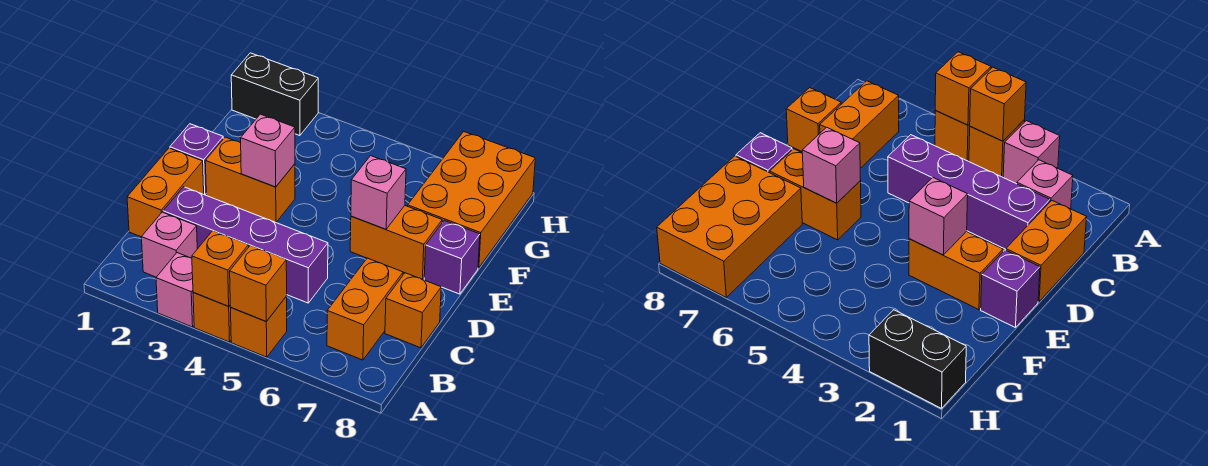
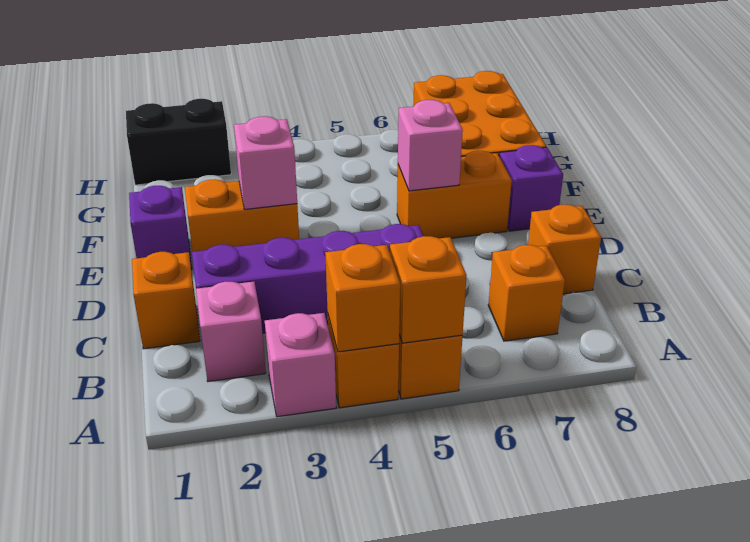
orange brick B7:C7 level 1 -> orange brick B7 level 1
orange brick C1:D1 level 1 -> orange brick C1 level 1

